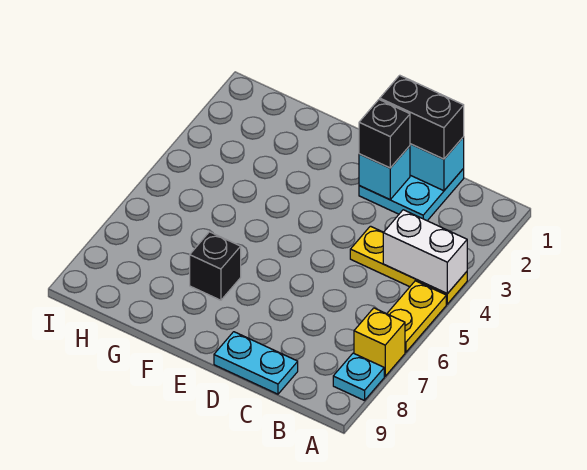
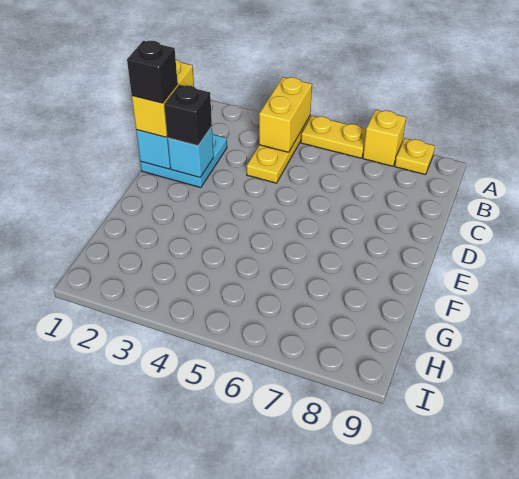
white brick A4:B4 level 2 -> yellow brick A4:B4 level 2
cyan plate A8 level 1 -> yellow plate A8 level 1
black brick C1:D1 level 3 -> yellow brick C1:D1 level 3
cyan plate C9:D9 level 1 -> none
black brick F7 level 1 -> black brick D1 level 4

